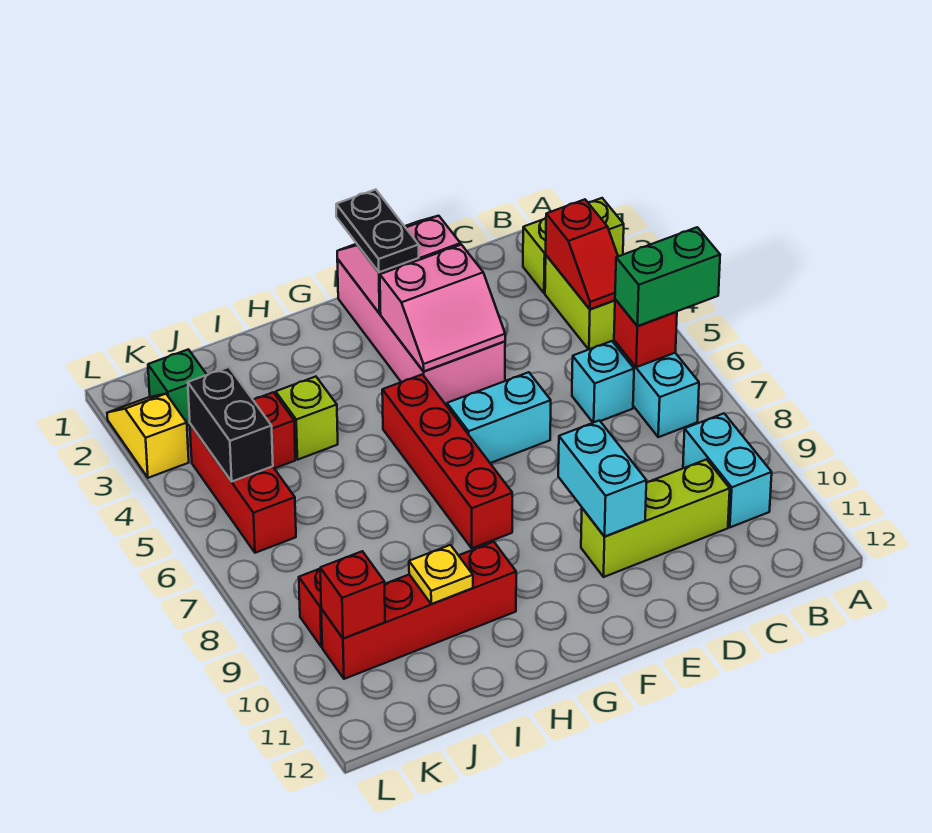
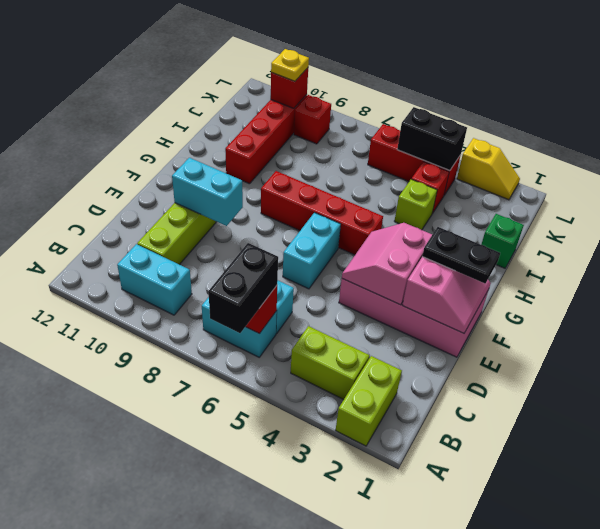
green brick A6:B6 level 3 -> black brick A6:B6 level 3
red slope B3:B4 level 2 top 3 -> none
yellow plate I10 level 2 -> yellow plate K10 level 3
green brick K2 level 1 -> green brick I1 level 1

